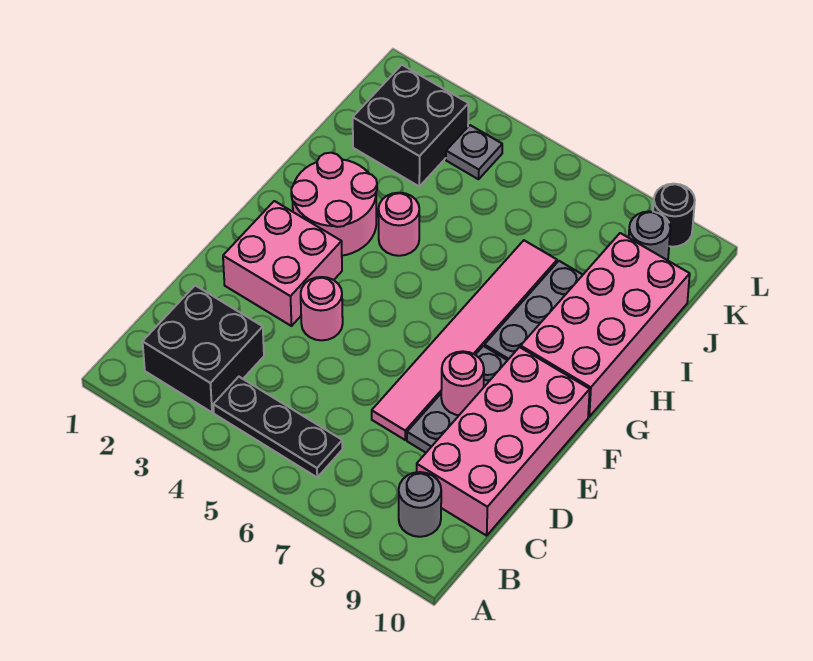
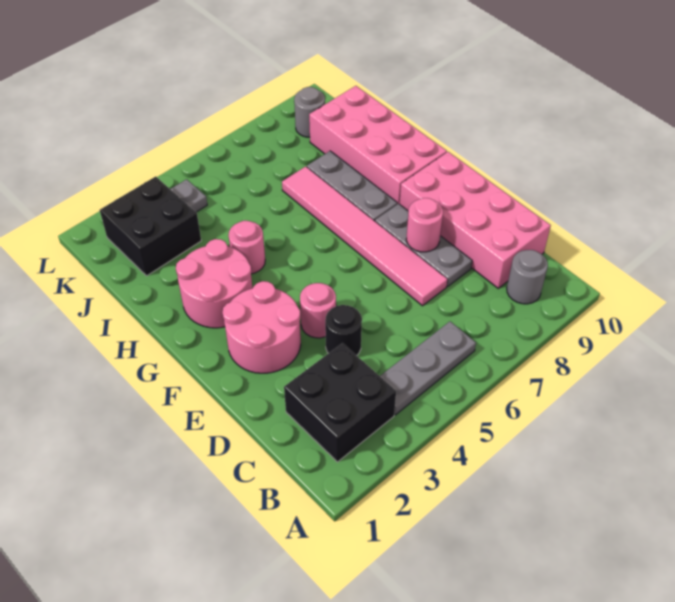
black plate B4:B6 level 1 -> grey plate B4:B6 level 1
pink brick E2:F3 level 1 -> pink round brick E2:F3 level 1
black round brick L9 level 1 -> black round brick D4 level 1

